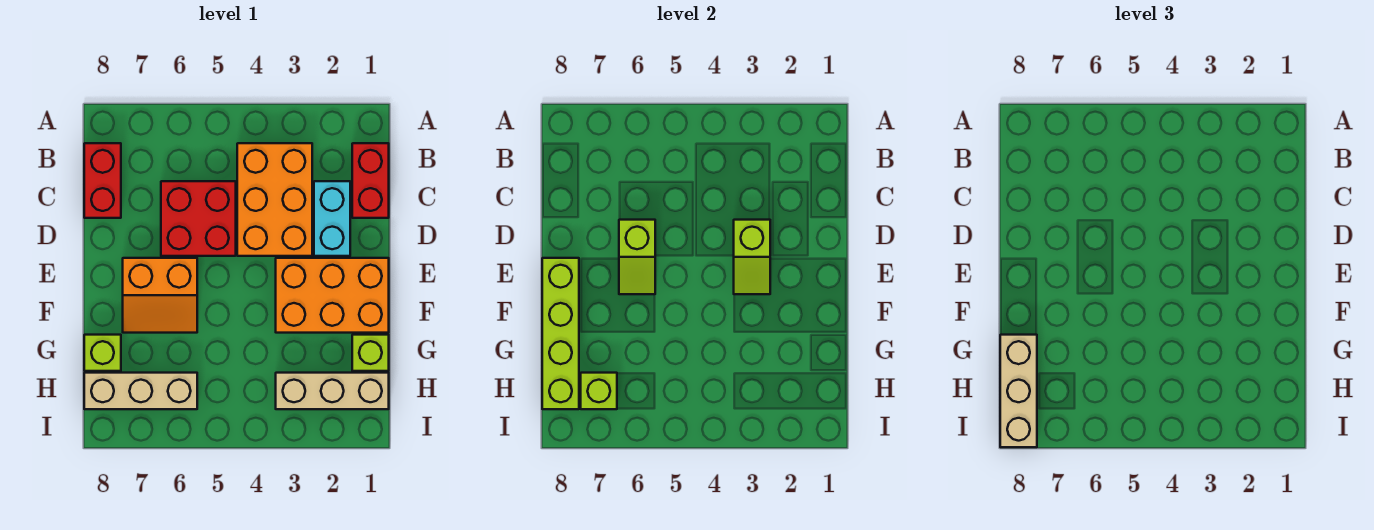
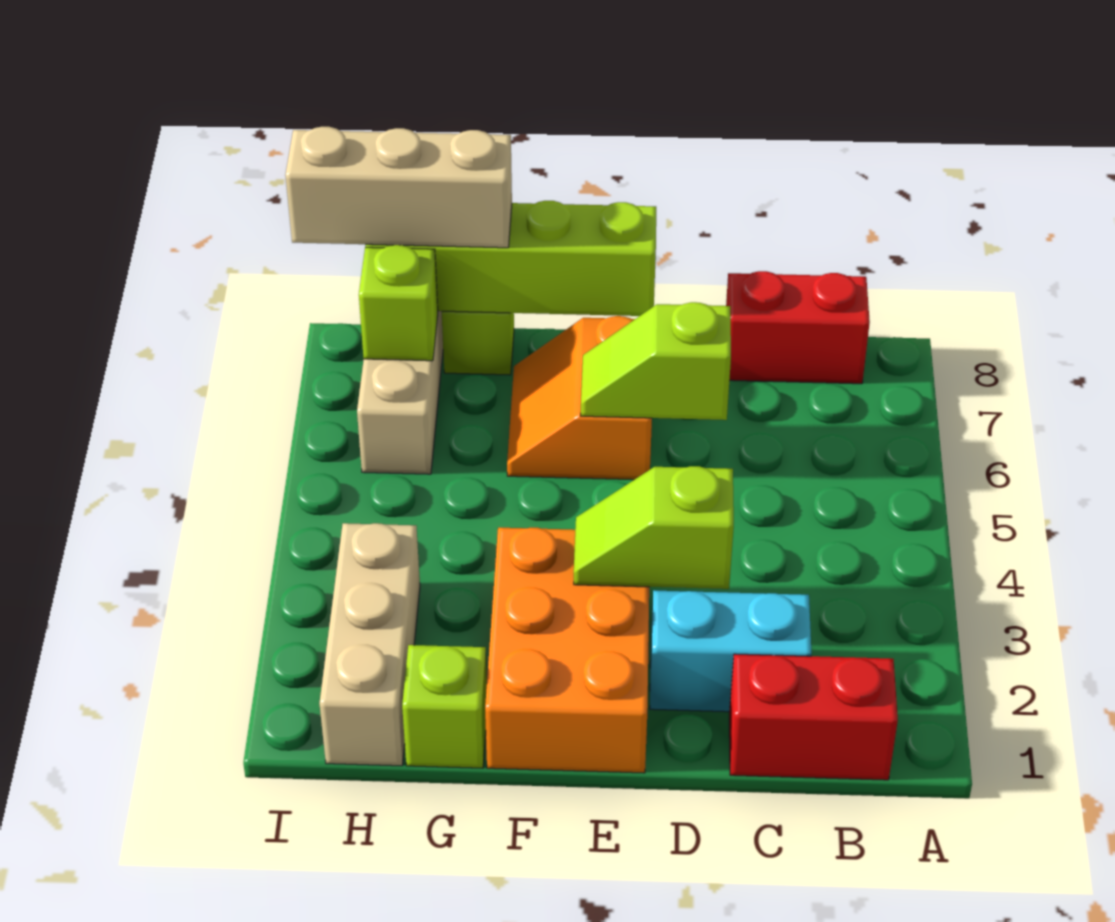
orange brick B3:D4 level 1 -> none
red brick C5:D6 level 1 -> none

